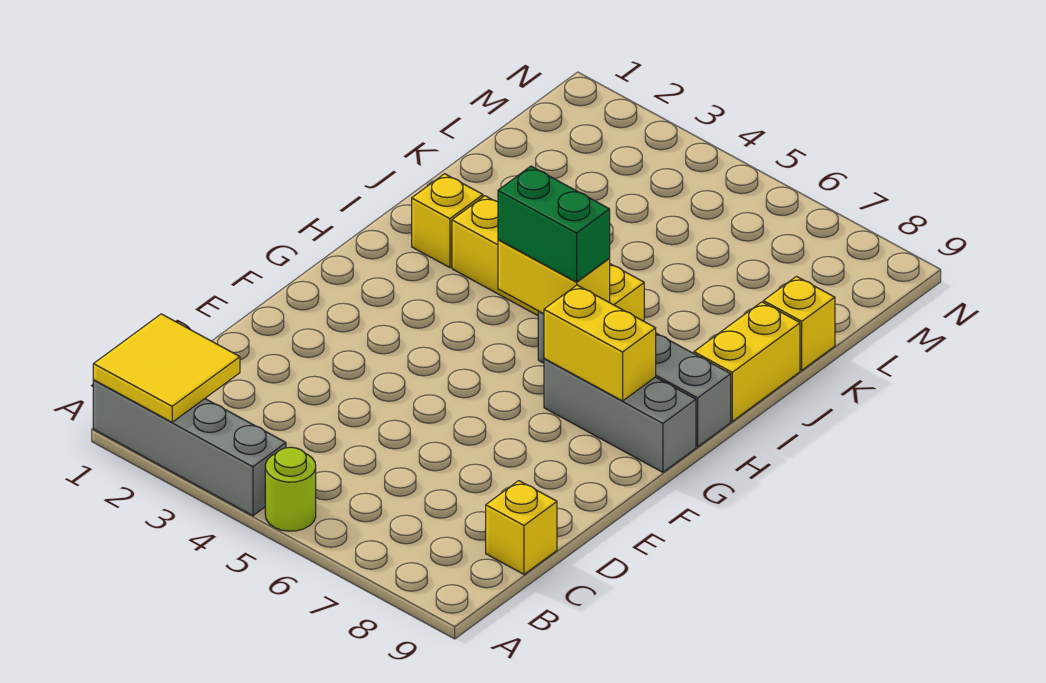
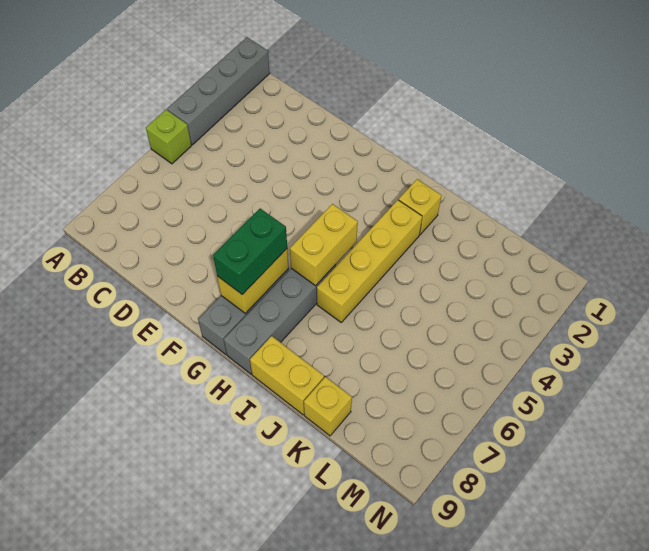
yellow tile A1:B2 level 2 -> none
lime round brick A5 level 1 -> lime brick A5 level 1
yellow brick C9 level 1 -> none
green brick H5:H6 level 3 -> green brick G7:G8 level 3

